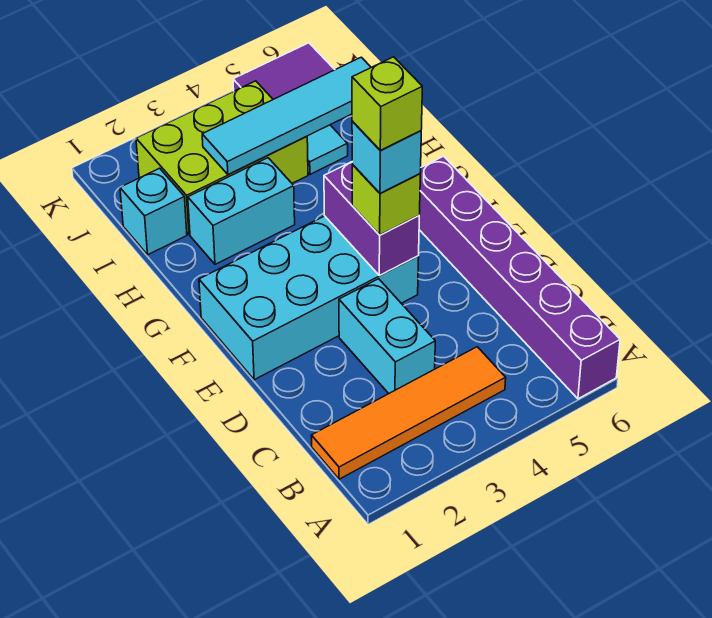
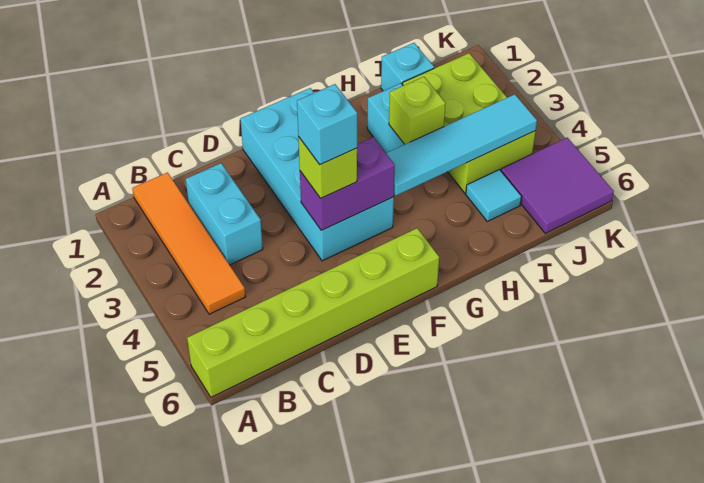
purple brick A6:F6 level 1 -> lime brick A6:F6 level 1
cyan brick C3:D3 level 1 -> cyan brick C2:C3 level 1
lime brick E4 level 5 -> lime brick H3 level 2
cyan tile I3:I6 level 2 -> cyan tile G4:J4 level 2

